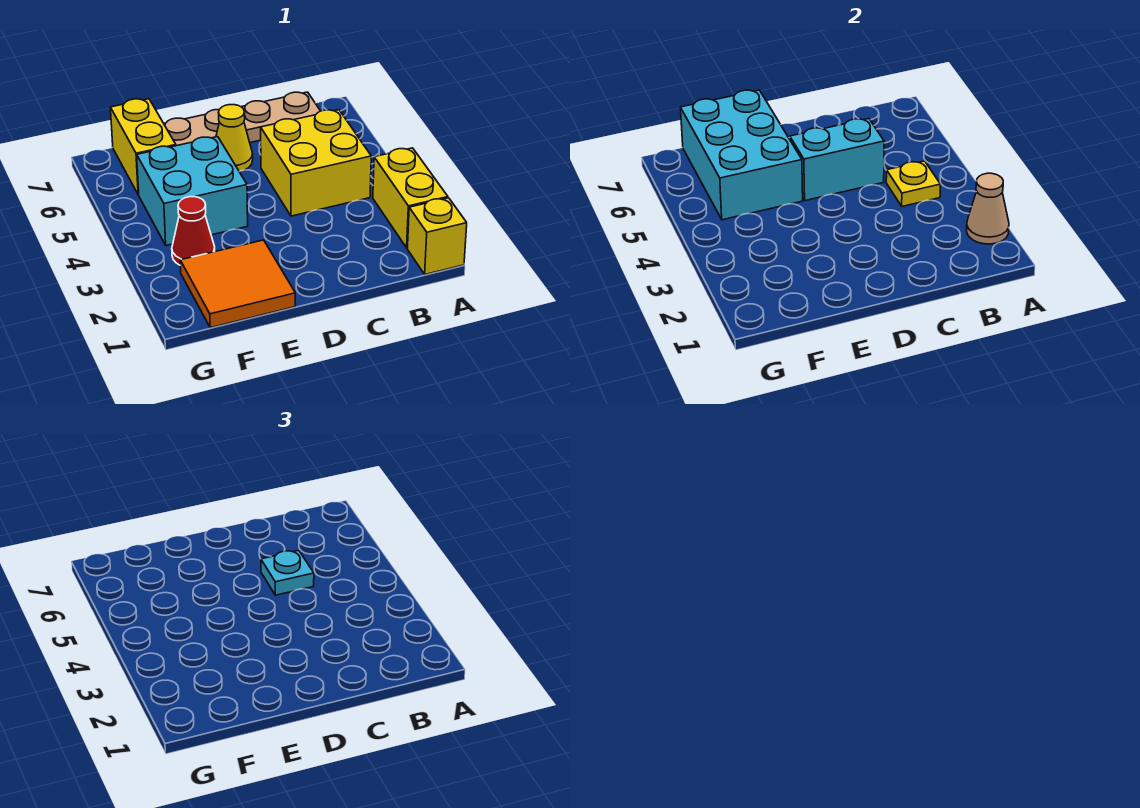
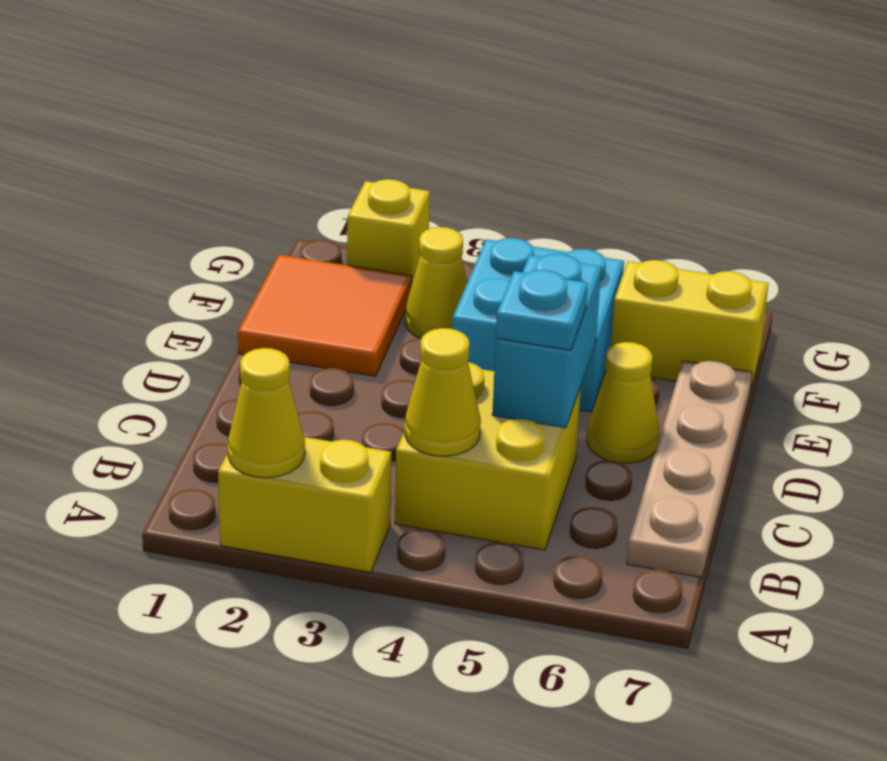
yellow brick A1 level 1 -> yellow brick G2 level 1
tan cone A2 level 2 -> yellow cone A2 level 2
yellow plate B4 level 2 -> yellow cone B4 level 2
cyan brick E5:F7 level 2 -> none
red cone F3 level 1 -> yellow cone F3 level 1

